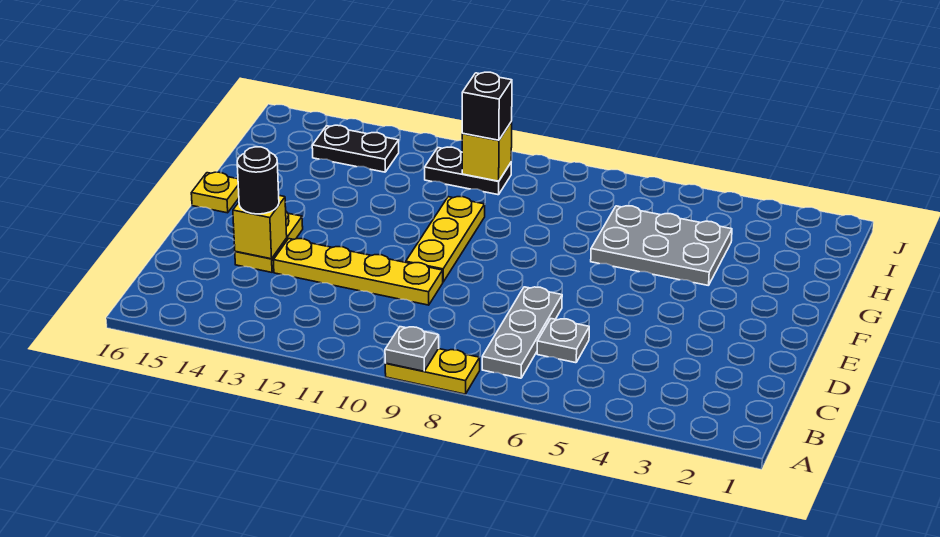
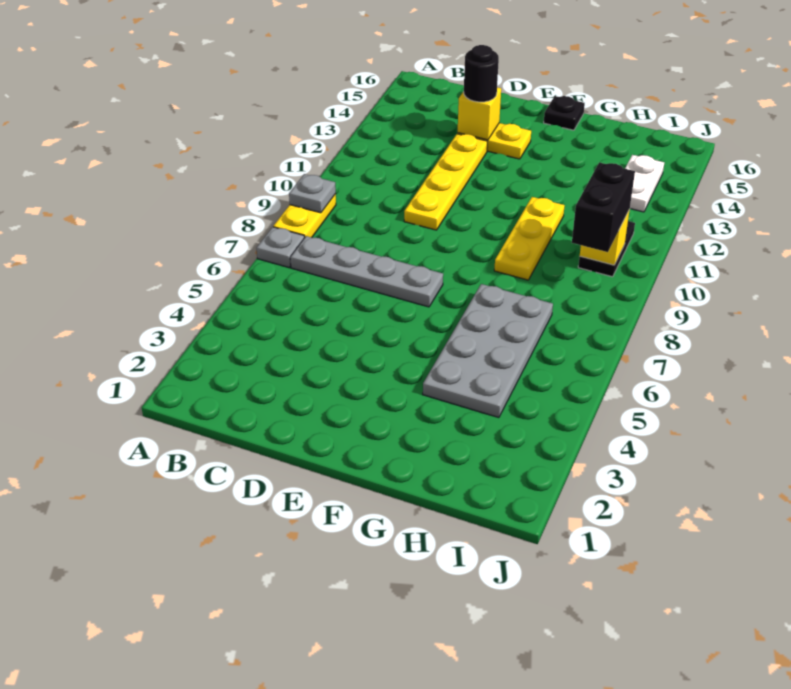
grey plate B7:D7 level 1 -> grey plate B7:E7 level 1
grey plate C6 level 1 -> grey plate A7 level 1
yellow plate E10:G10 level 1 -> yellow plate G9:G11 level 1
yellow plate F16 level 1 -> black plate F16 level 1
grey plate G4:H6 level 1 -> grey plate G4:H7 level 1
black brick I10 level 3 -> black brick I9:I10 level 3
black plate I13:I14 level 1 -> white plate I13:I14 level 1

